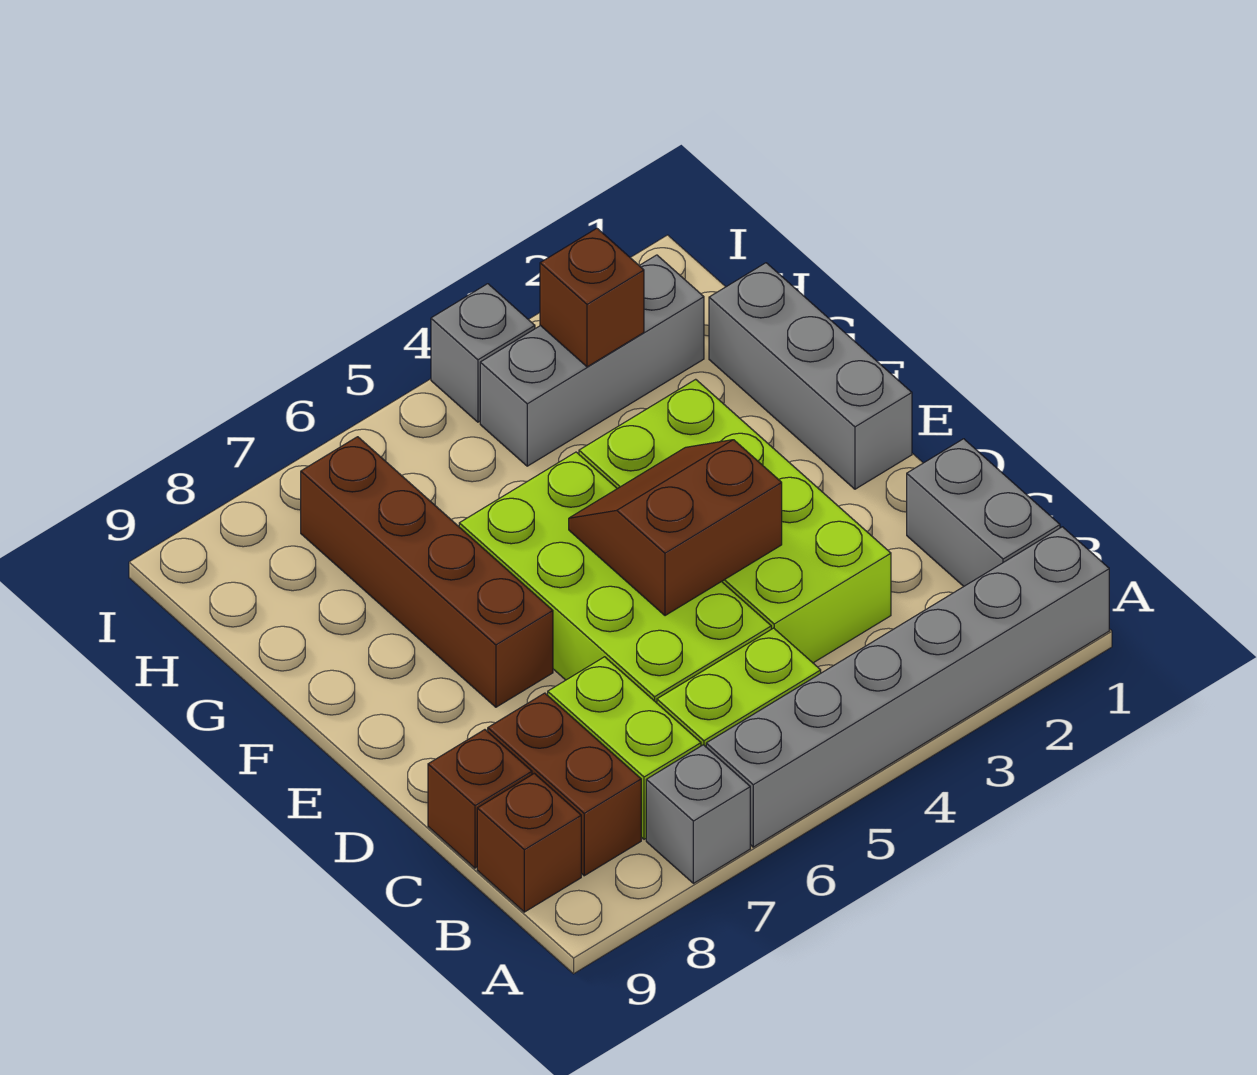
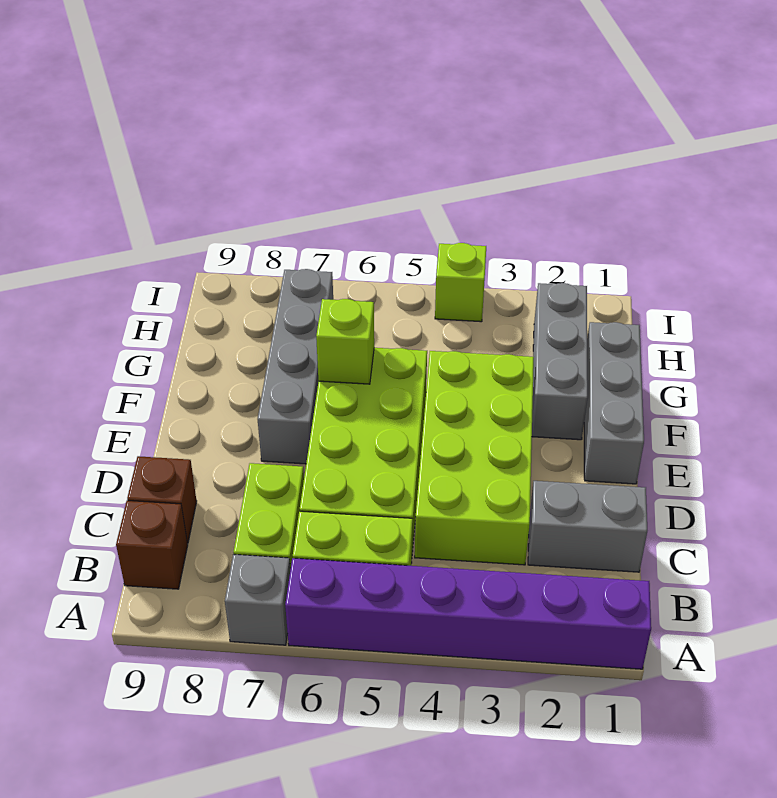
grey brick A1:A6 level 1 -> purple brick A1:A6 level 1
grey brick B1:C1 level 1 -> grey brick C1:C2 level 1
brown brick B8:C8 level 1 -> none
brown slope D4:E5 level 2 top D -> none
brown brick E7:H7 level 1 -> grey brick E7:H7 level 1
none -> lime brick F6 level 2
grey brick H2:H4 level 1 -> grey brick F2:H2 level 1
brown brick H3 level 2 -> none
grey brick I4 level 1 -> lime brick I4 level 1

